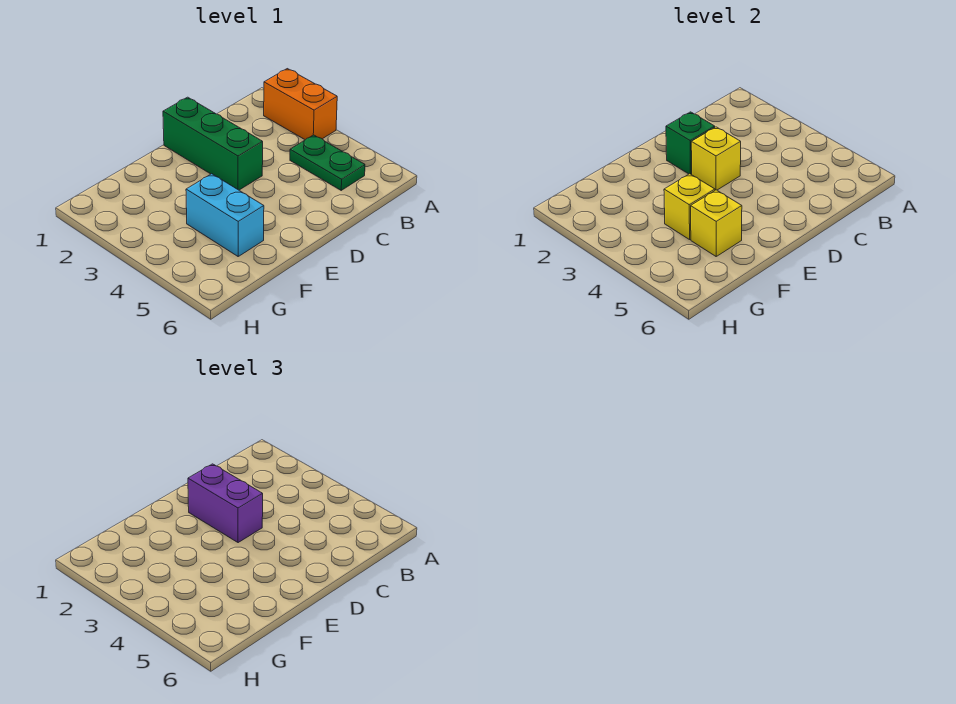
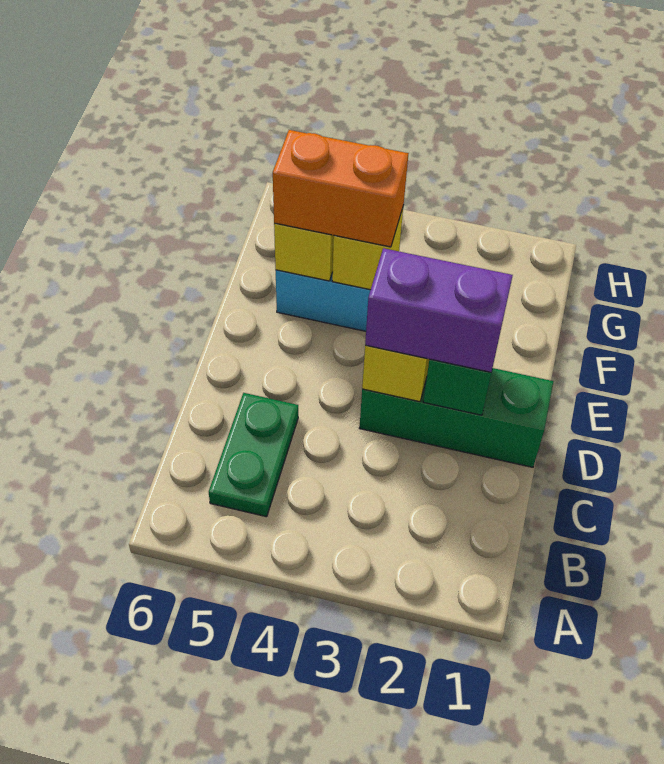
orange brick A2:A3 level 1 -> orange brick F4:F5 level 3
green plate B4:B5 level 1 -> green plate B5:C5 level 1

